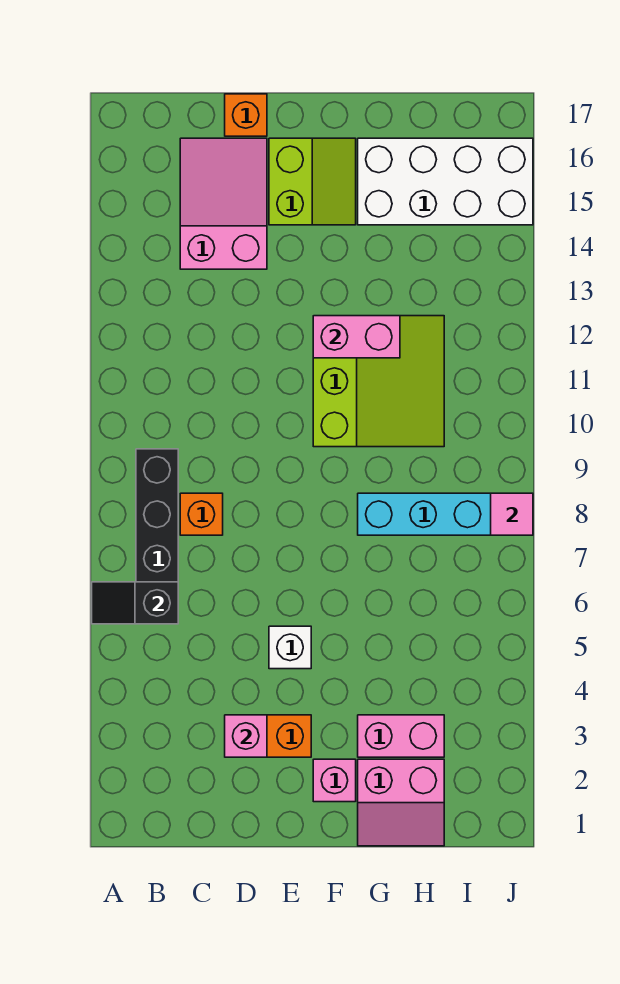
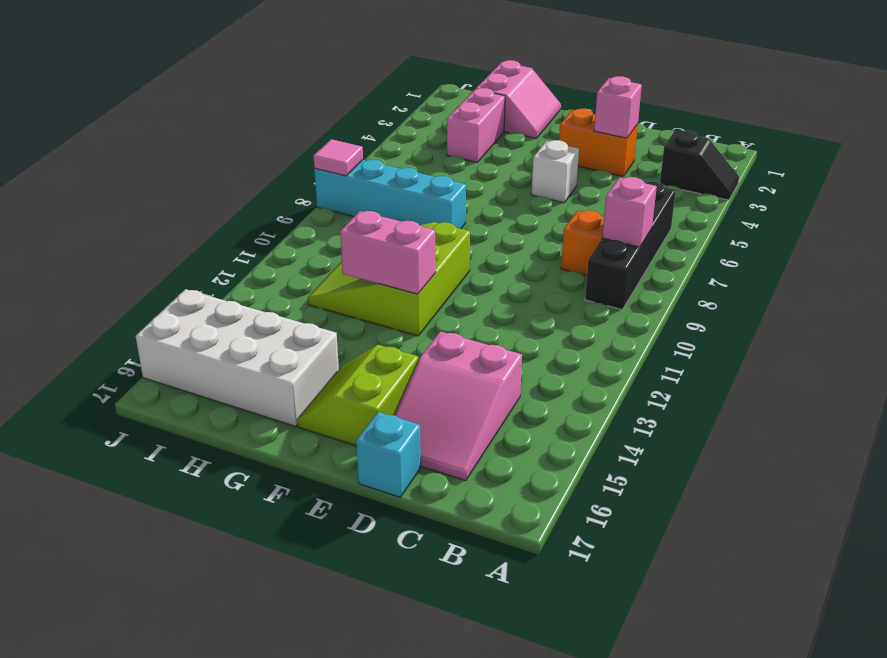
black slope A6:B6 level 2 top B -> black slope A3:B3 level 1 top B
orange brick D17 level 1 -> cyan brick D17 level 1
pink brick F2 level 1 -> pink brick B8 level 2
pink slope G1:H2 level 1 top 2 -> pink slope G1:H2 level 1 top H
pink brick G3:H3 level 1 -> pink brick H3:H4 level 1

